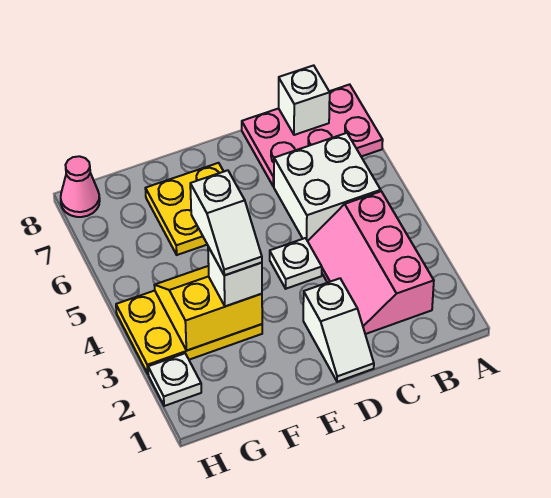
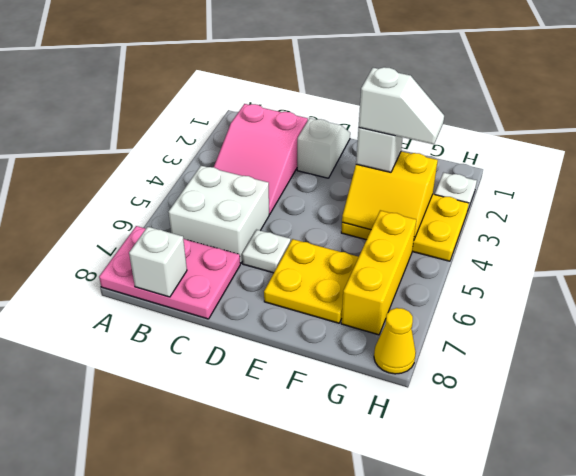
pink slope B2:C4 level 1 top B -> pink slope B2:C4 level 1 top 2
white plate D4 level 1 -> white plate D6 level 1
white slope F3:F4 level 4 top 4 -> white slope F3:G3 level 4 top F
none -> yellow brick G5:G7 level 1
pink cone H8 level 1 -> yellow cone H8 level 1

